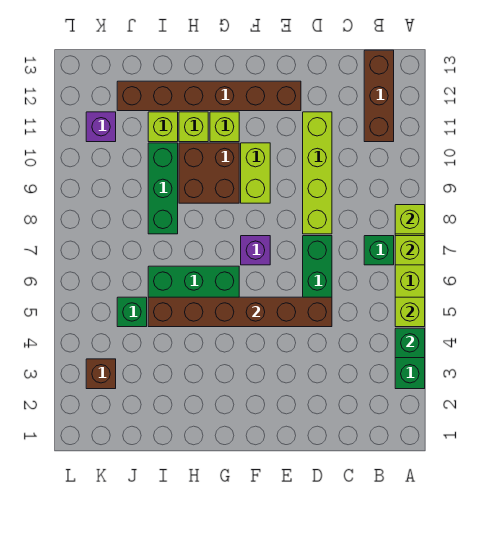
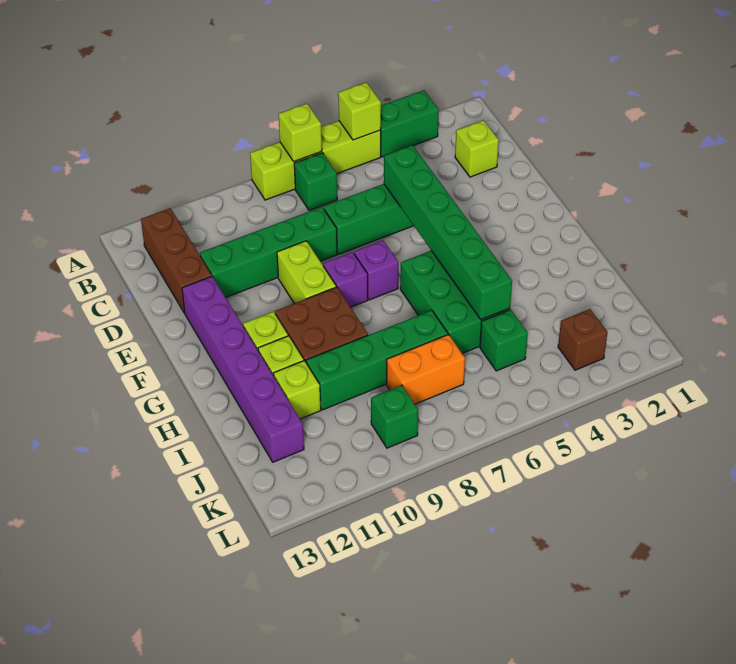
green brick A4 level 2 -> green brick K9 level 1
lime brick A8 level 2 -> lime brick C2 level 1
brown brick B11:B13 level 1 -> brown brick B12:D12 level 1
brown brick D5:I5 level 2 -> green brick D5:I5 level 2
lime brick D8:D11 level 1 -> green brick D8:D11 level 1
brown brick E12:J12 level 1 -> purple brick E12:J12 level 1
lime brick F9:F10 level 1 -> lime brick E9:F9 level 1
green brick I8:I10 level 1 -> green brick I7:I10 level 1
none -> orange brick J7:J8 level 1
purple brick K11 level 1 -> purple brick F8 level 1

